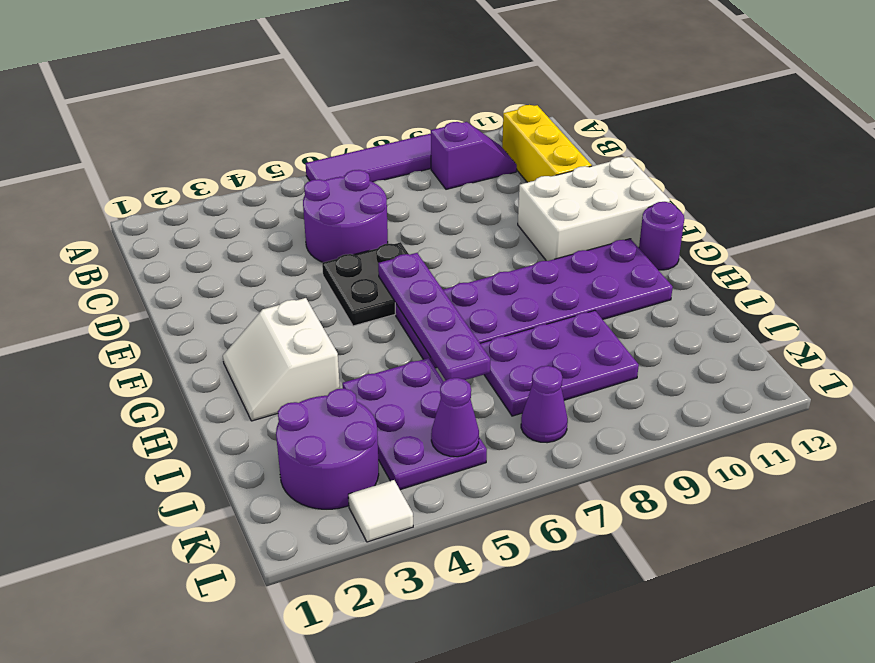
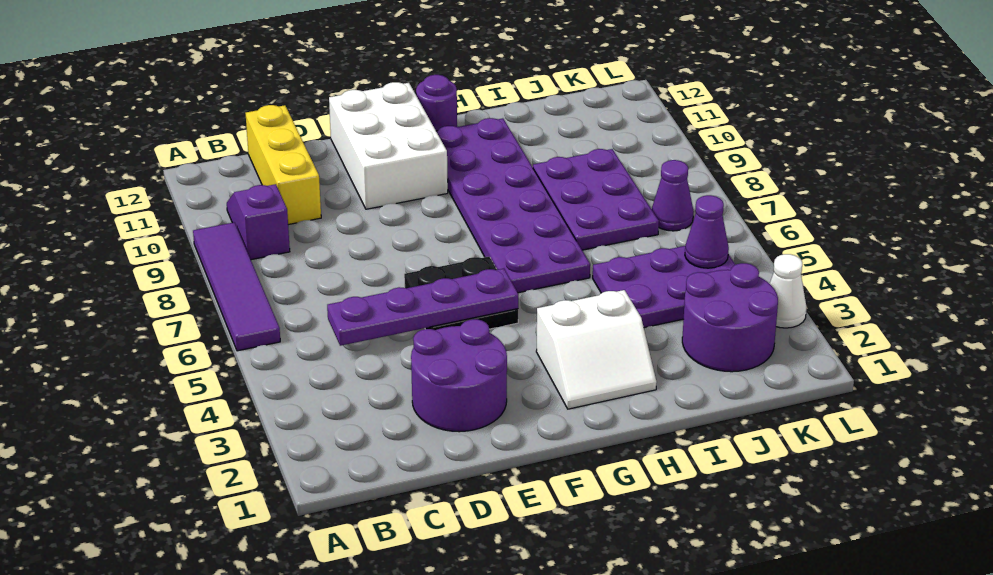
yellow brick B11:D11 level 1 -> yellow brick C10:C12 level 1
purple round brick C5:D6 level 1 -> purple round brick D2:E3 level 1
purple plate F6:I6 level 2 -> purple plate C5:F5 level 2
white tile L3 level 1 -> white cone L3 level 1

